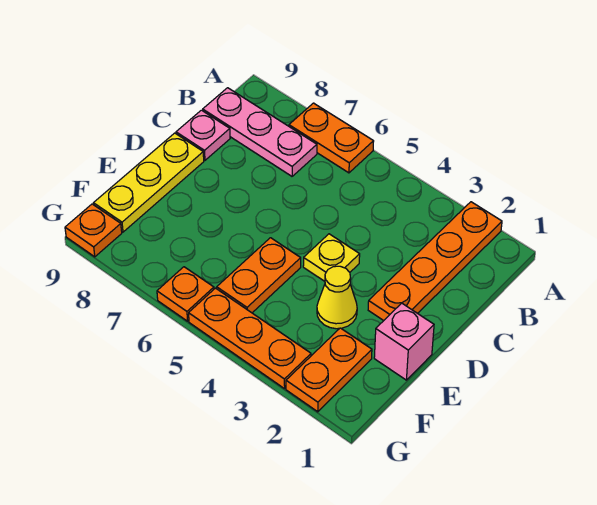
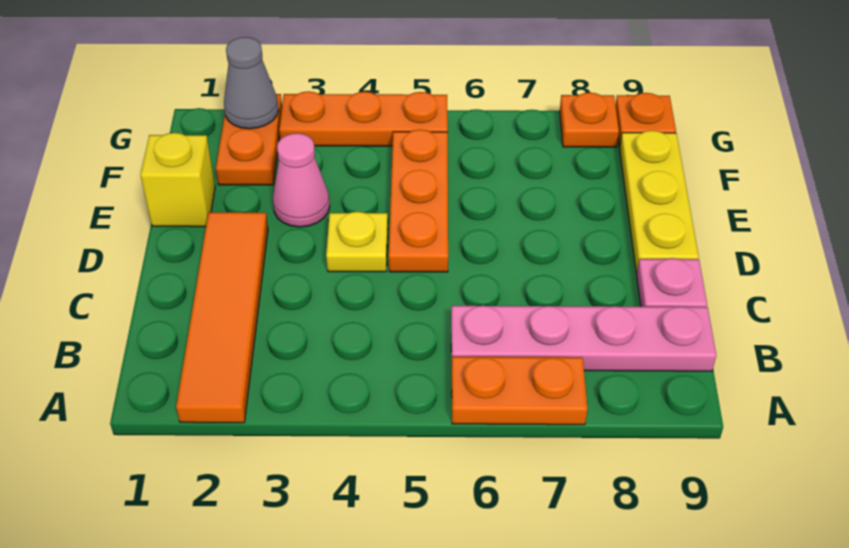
orange plate A2:D2 level 1 -> orange tile A2:D2 level 1
pink plate B7:B9 level 1 -> pink plate B6:B9 level 1
pink brick E1 level 1 -> yellow brick E1 level 1
yellow cone E3 level 1 -> pink cone E3 level 1
orange plate E5:F5 level 1 -> orange plate D5:F5 level 1
none -> grey cone G2 level 2
orange plate G6 level 1 -> orange plate G8 level 1

